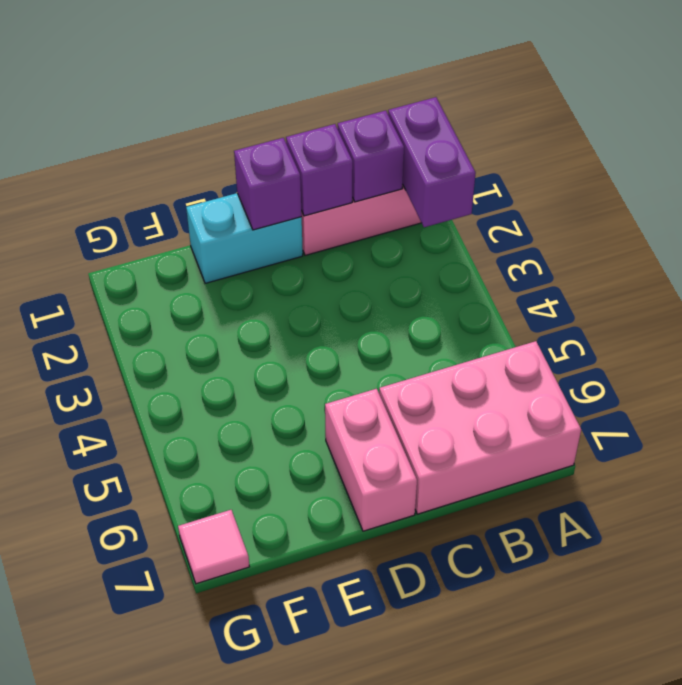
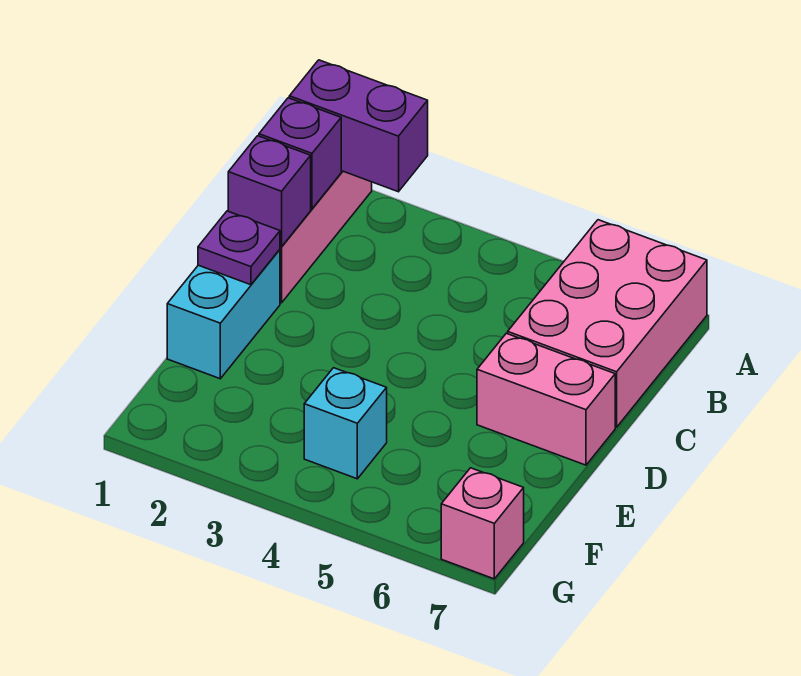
purple brick D1 level 2 -> purple plate D1 level 2
none -> cyan brick F4 level 1
pink tile G7 level 1 -> pink brick G7 level 1

